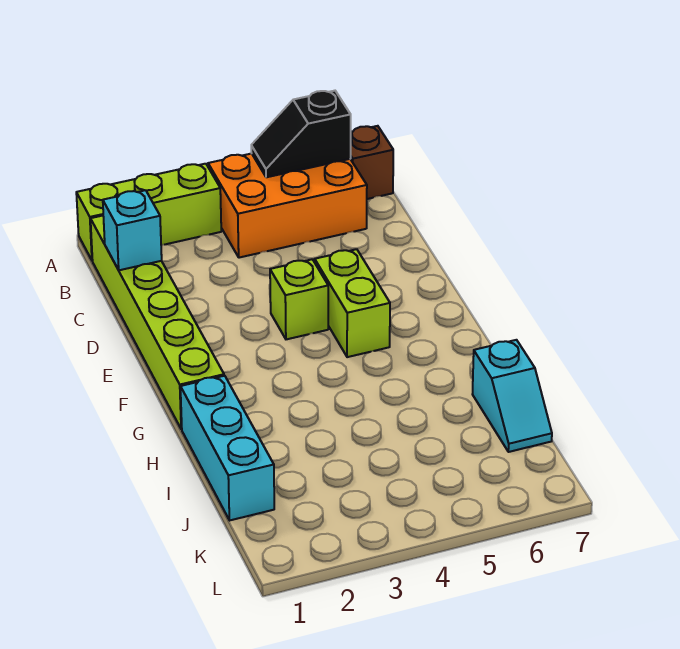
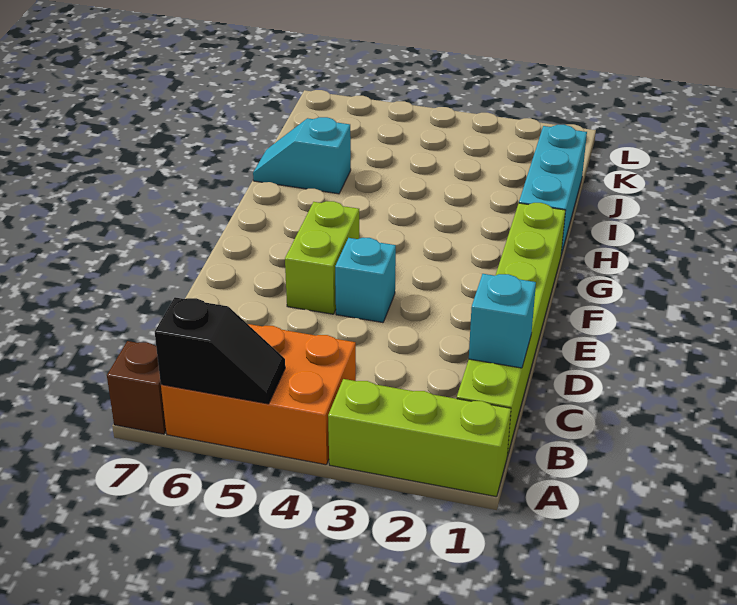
lime brick E4 level 1 -> cyan brick E4 level 1
cyan slope I7:J7 level 1 top I -> cyan slope I6:I7 level 1 top 6

